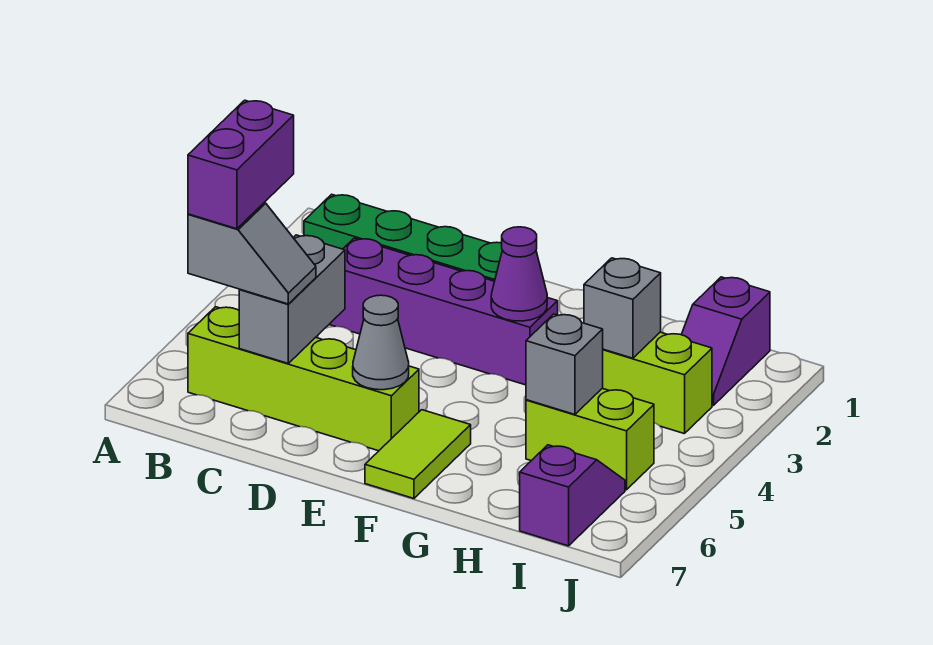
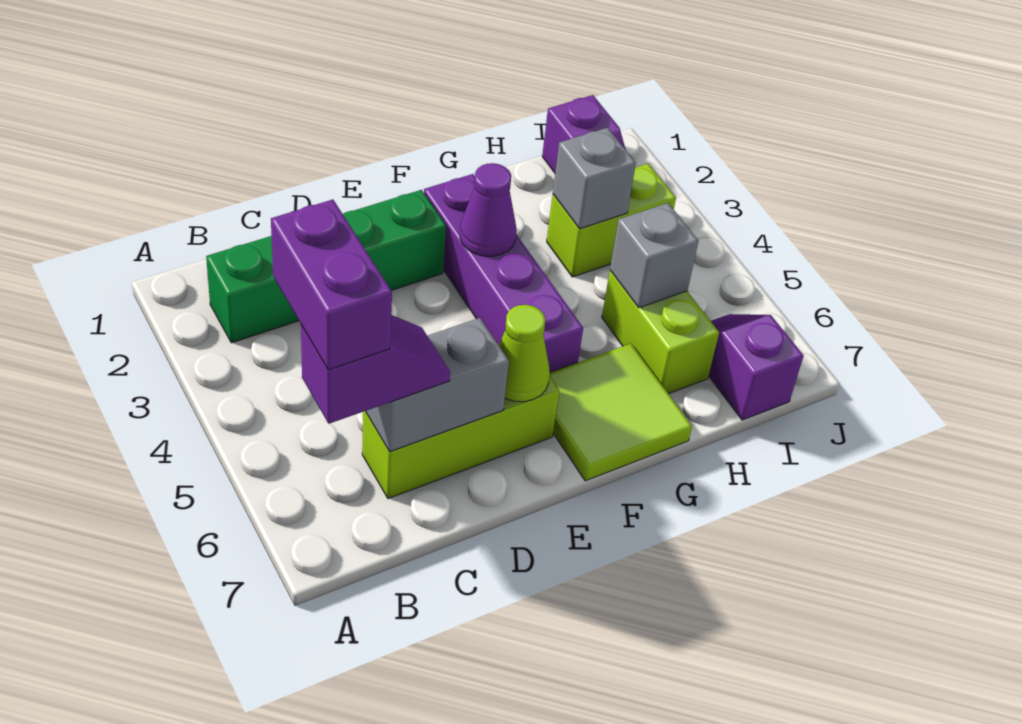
lime brick B6:E6 level 1 -> lime brick C6:E6 level 1
grey slope B6:C6 level 3 top B -> purple slope B6:C6 level 3 top B
purple brick C3:F3 level 1 -> purple brick F2:F5 level 1
grey brick C5:C6 level 2 -> grey brick C6:D6 level 2
grey cone E6 level 2 -> lime cone E6 level 2
lime tile F6:F7 level 1 -> lime tile F6:G7 level 1
lime brick H5:I5 level 1 -> lime brick H5:H6 level 1

